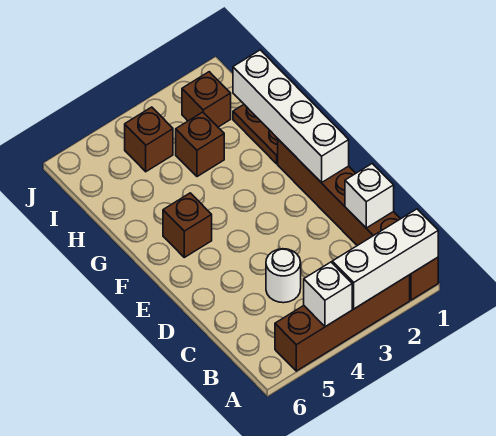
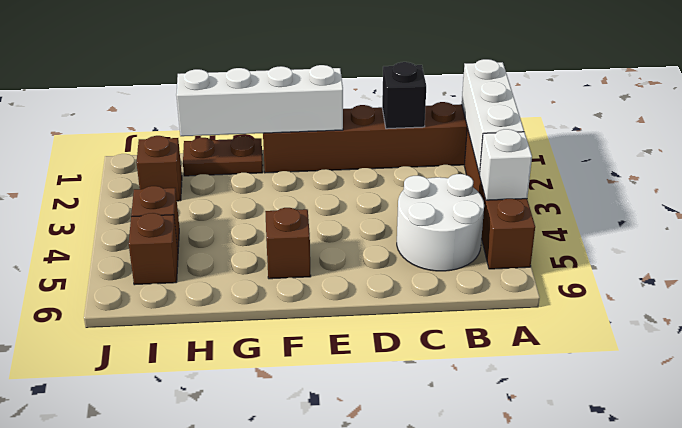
white brick C1 level 2 -> black brick C1 level 2
white round brick C4 level 1 -> white round brick B4:C5 level 1
brown brick H3 level 1 -> brown brick I5 level 1

